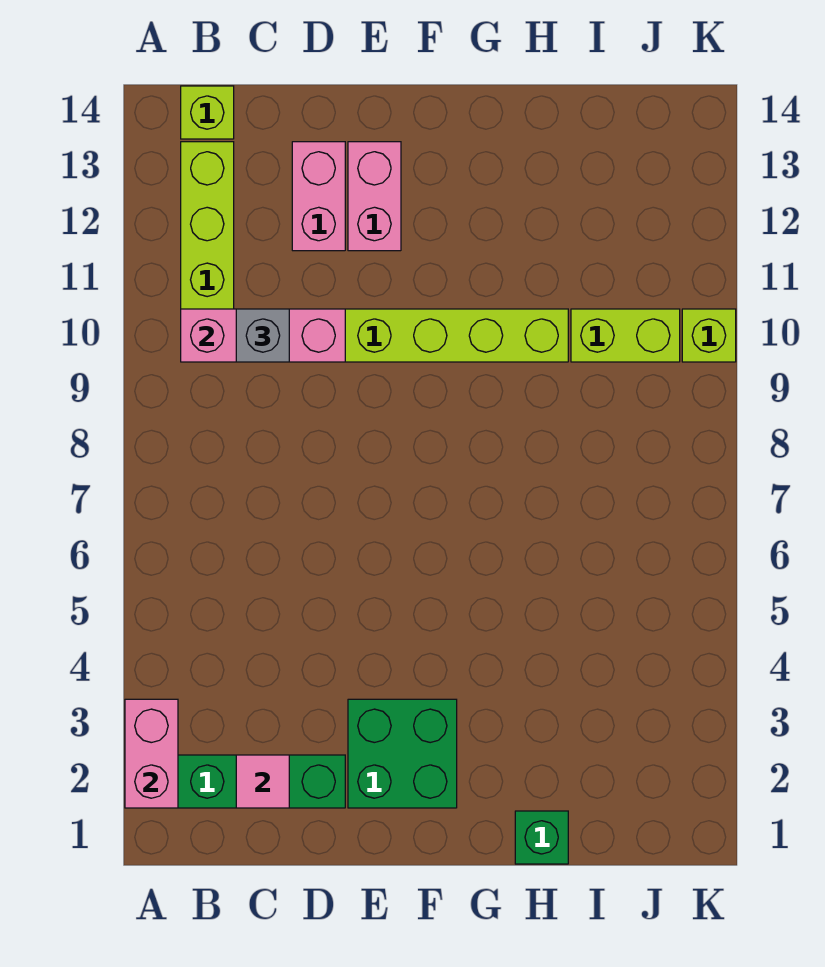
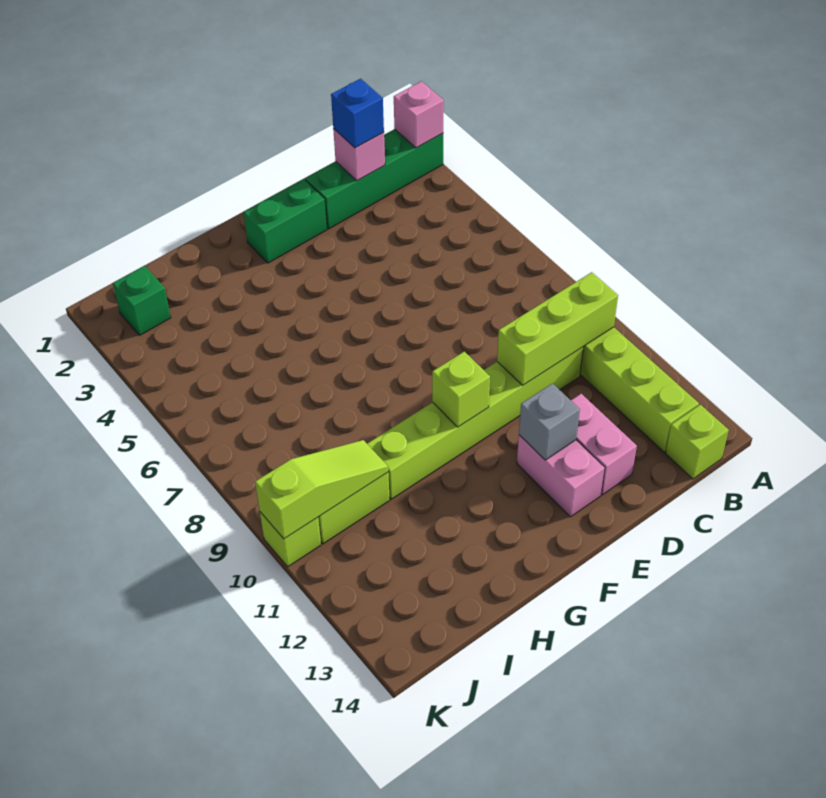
pink brick A2:A3 level 2 -> pink brick A2 level 2
pink brick B10:D10 level 2 -> lime brick B10:D10 level 2
pink tile C2 level 2 -> pink brick C2 level 2
none -> blue brick C2 level 3
grey brick C10 level 3 -> grey brick E12 level 2
green brick E2:F3 level 1 -> green brick E2:F2 level 1
none -> lime brick F10 level 2
green brick H1 level 1 -> green brick J2 level 1
none -> lime slope I10:K10 level 2 top K

